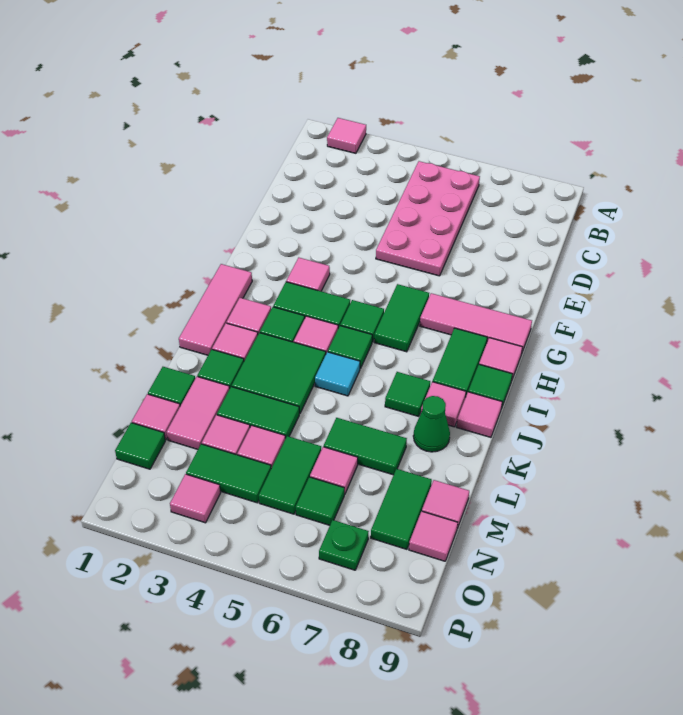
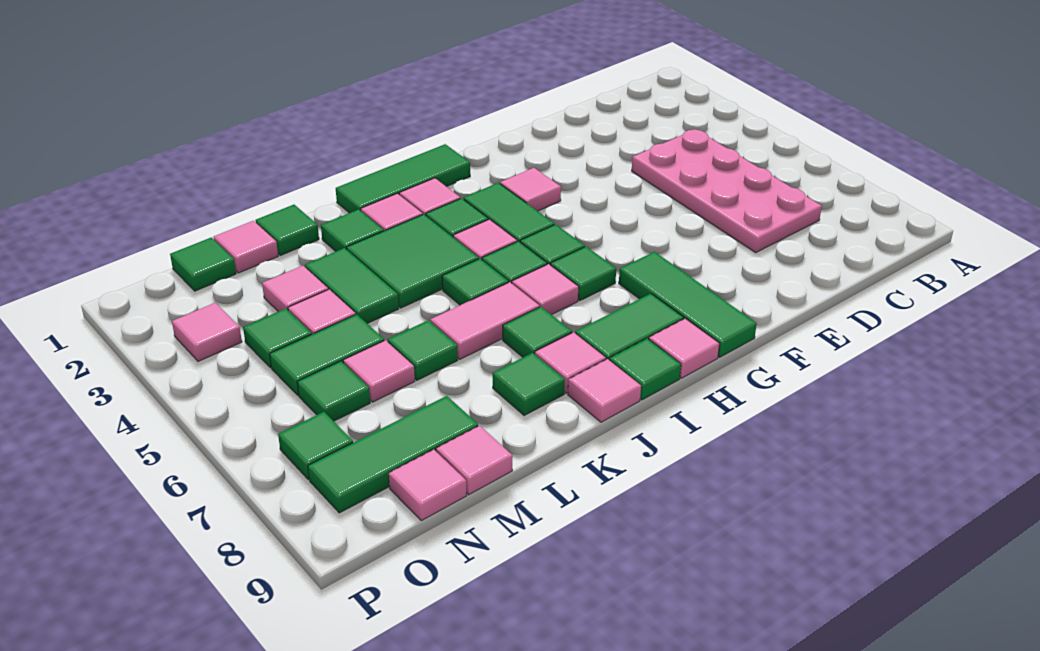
pink tile A2 level 1 -> pink tile I6 level 1
pink plate B5:E6 level 1 -> pink plate C4:D7 level 1
green tile G6:H6 level 1 -> green tile H6 level 1
pink tile G7:G9 level 1 -> green tile G7:G9 level 1
pink tile H1:J1 level 1 -> green tile H1:J1 level 1
cyan tile J5 level 1 -> green tile J5 level 1
green cone K8 level 1 -> green tile K8 level 1
pink tile L2:M2 level 1 -> pink tile J6:K6 level 1
green tile L6:L7 level 1 -> green tile L6 level 1
green tile M8:N8 level 1 -> green tile M8:O8 level 1
green tile N3:N4 level 1 -> green tile N4 level 1
green plate O7 level 1 -> green tile O7 level 1

